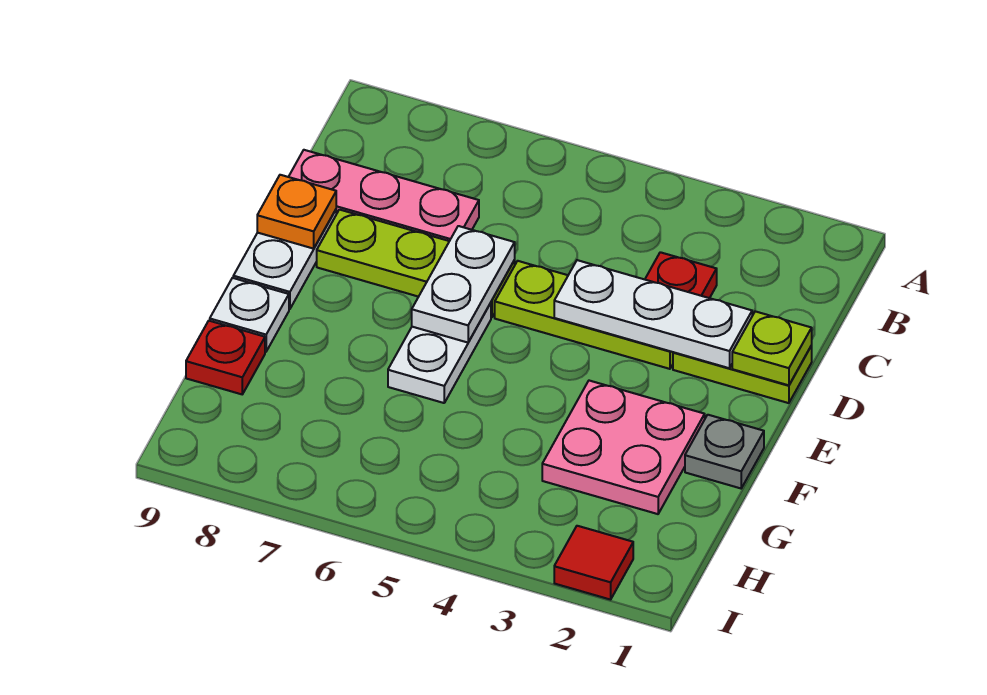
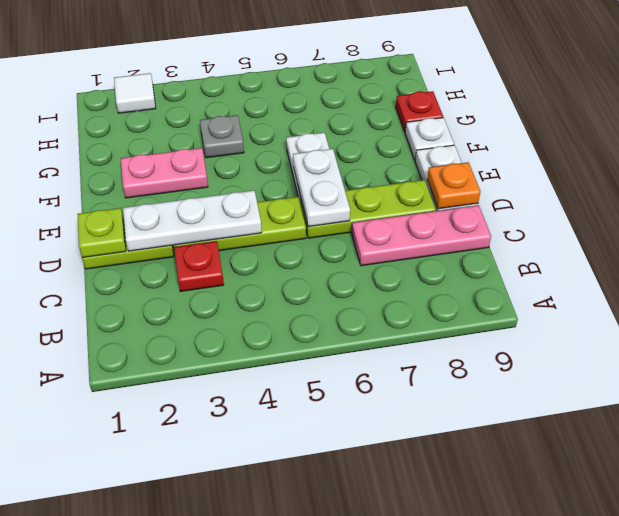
grey plate F1 level 1 -> grey plate G4 level 1
pink plate F2:G3 level 1 -> pink plate F2:F3 level 1
red tile I2 level 1 -> white tile I2 level 1

